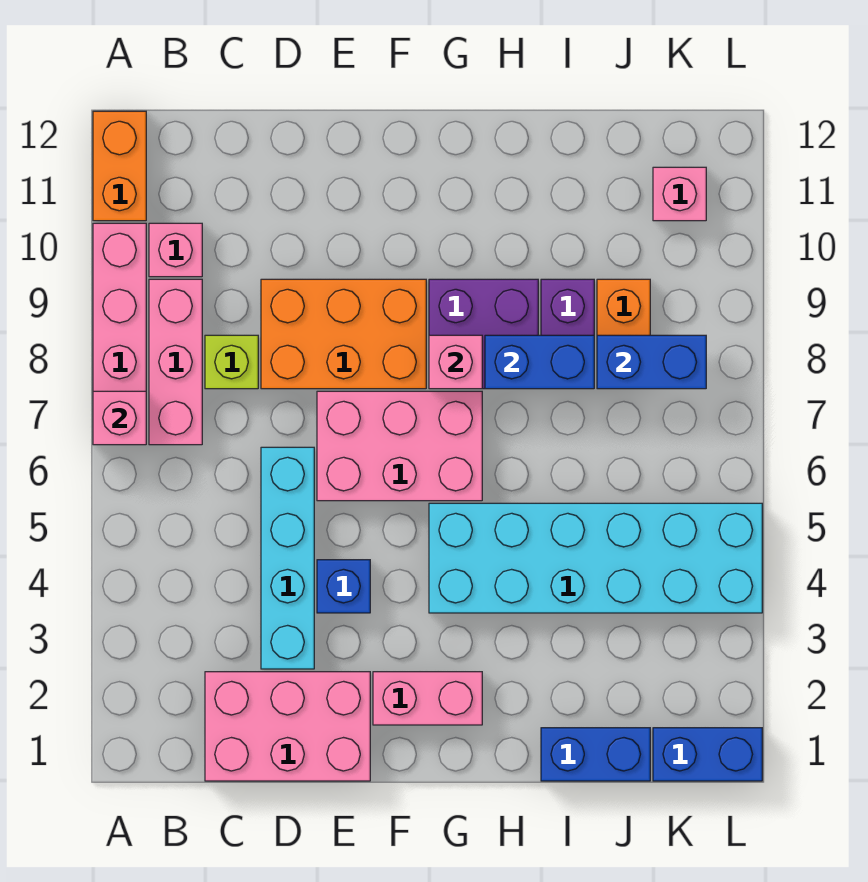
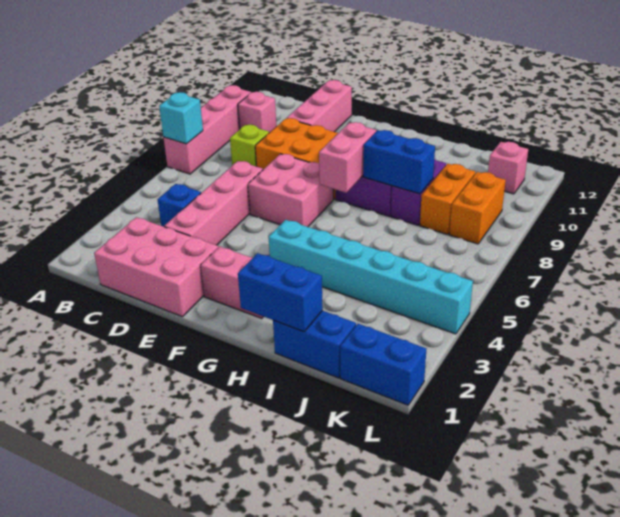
pink brick A7 level 2 -> cyan brick A7 level 2
orange brick A11:A12 level 1 -> orange brick K8:K9 level 1
pink brick B7:B9 level 1 -> pink brick D10:D12 level 1
cyan brick D3:D6 level 1 -> pink brick D3:D6 level 1
blue brick E4 level 1 -> blue brick C4 level 1
pink brick E6:G7 level 1 -> pink brick E6:F7 level 1
cyan brick G4:L5 level 1 -> cyan brick G4:L4 level 1
pink brick G8 level 2 -> pink brick G7:G8 level 2
blue brick J8:K8 level 2 -> blue brick H1:I1 level 2

